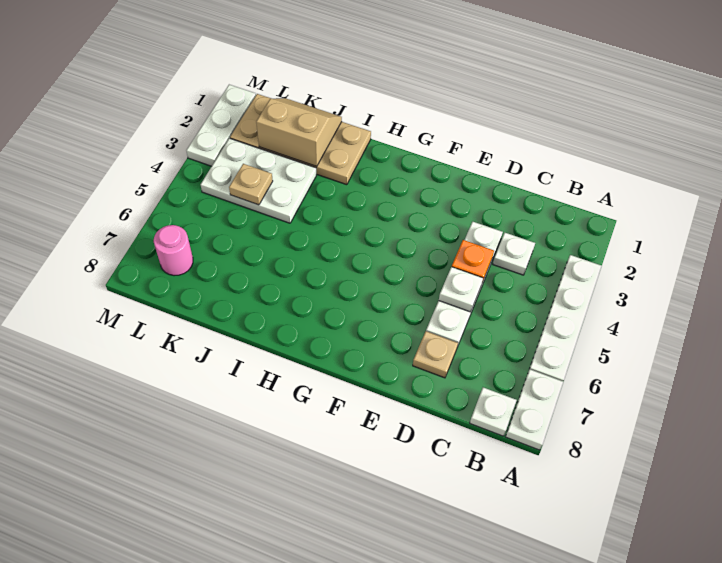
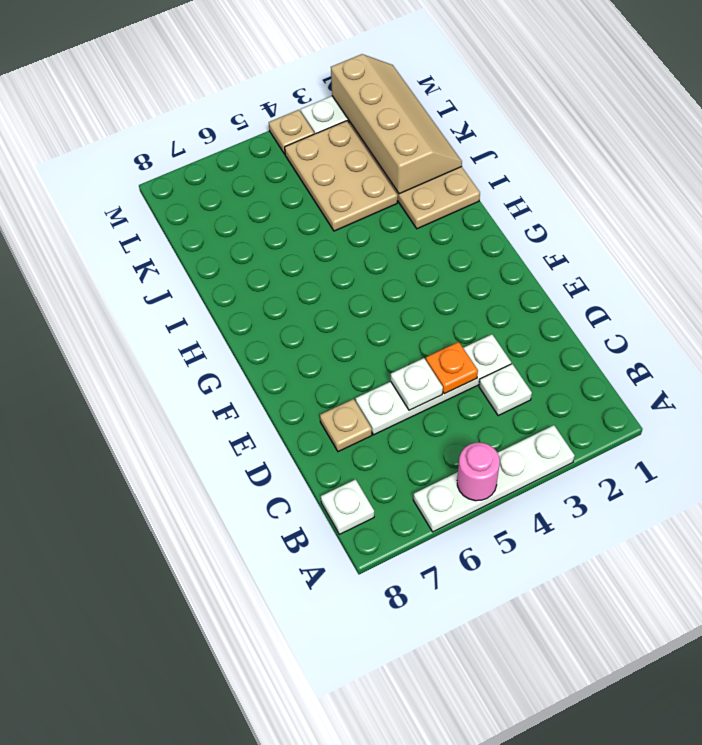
white plate A7:A8 level 1 -> none
tan slope J1:K2 level 2 top 2 -> tan slope J1:M2 level 2 top 2
white plate J3:L4 level 1 -> tan plate J3:L4 level 1
tan plate K4 level 2 -> tan plate M4 level 1
pink round brick L7 level 1 -> pink round brick A5 level 2

